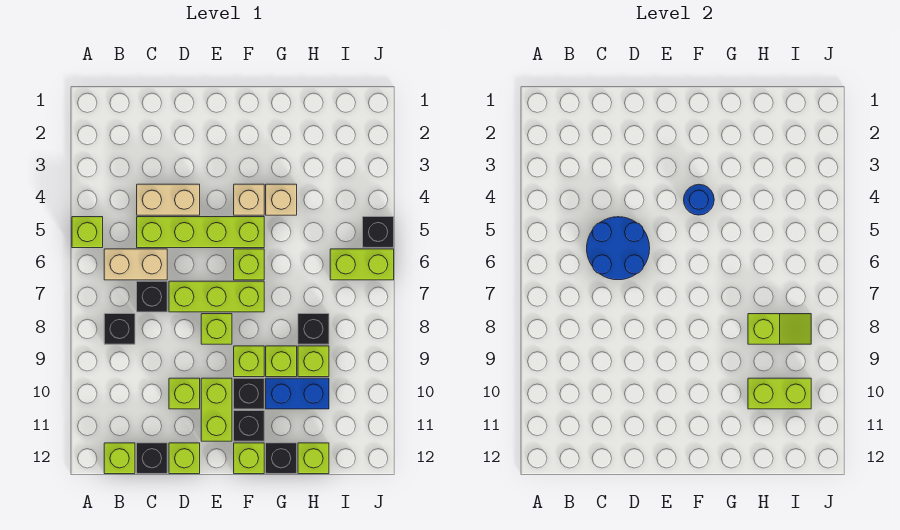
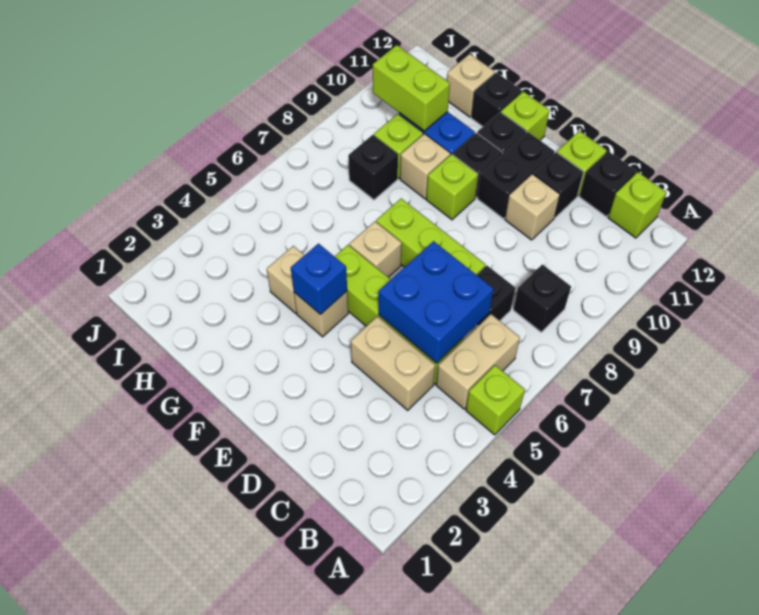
tan brick B6:C6 level 1 -> tan brick B5:B6 level 1
blue round brick C5:D6 level 2 -> blue brick C5:D6 level 2
lime brick D10 level 1 -> tan brick D10 level 1
lime brick E8 level 1 -> none
lime brick E10:E11 level 1 -> black brick E10:E11 level 1
blue round brick F4 level 2 -> blue brick F4 level 2
lime brick F6 level 1 -> tan brick F6 level 1
lime brick G9 level 1 -> tan brick G9 level 1
lime slope H8:I8 level 2 top H -> none
lime brick H12 level 1 -> tan brick H12 level 1
lime brick I6:J6 level 1 -> none
black brick J5 level 1 -> black brick D11 level 1

